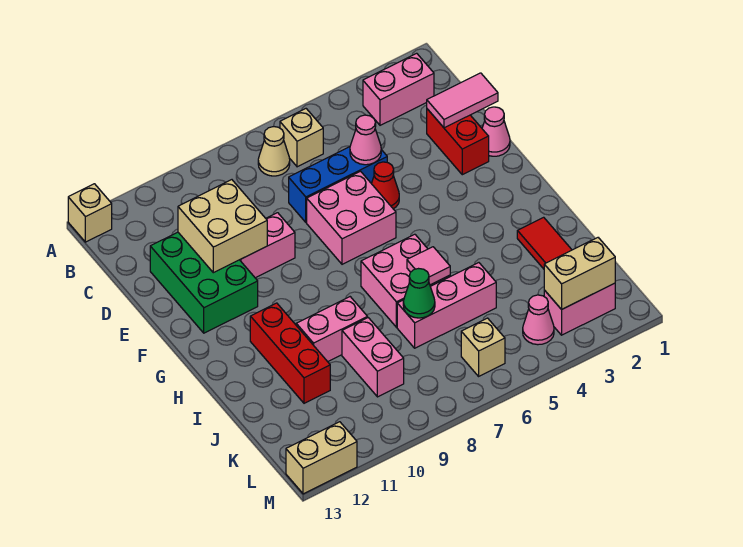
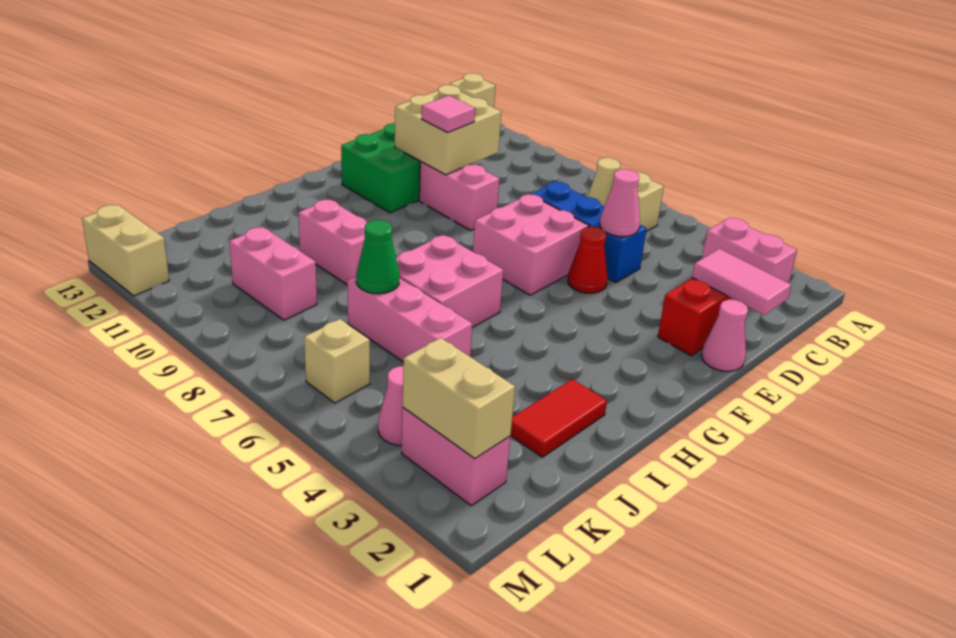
red brick H11:J11 level 1 -> none
pink tile I6 level 2 -> pink tile E10 level 3
pink brick J9:K9 level 1 -> pink brick K9:K10 level 1

